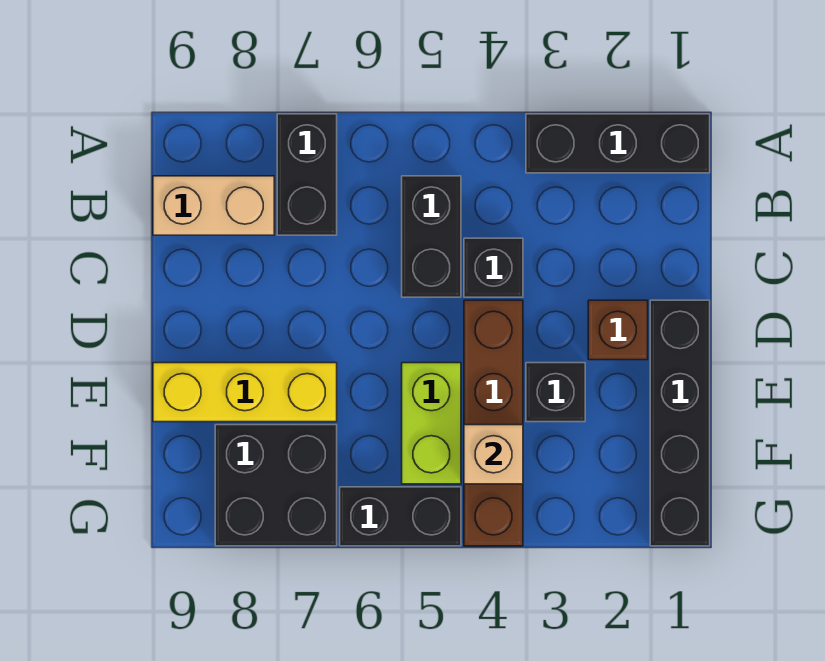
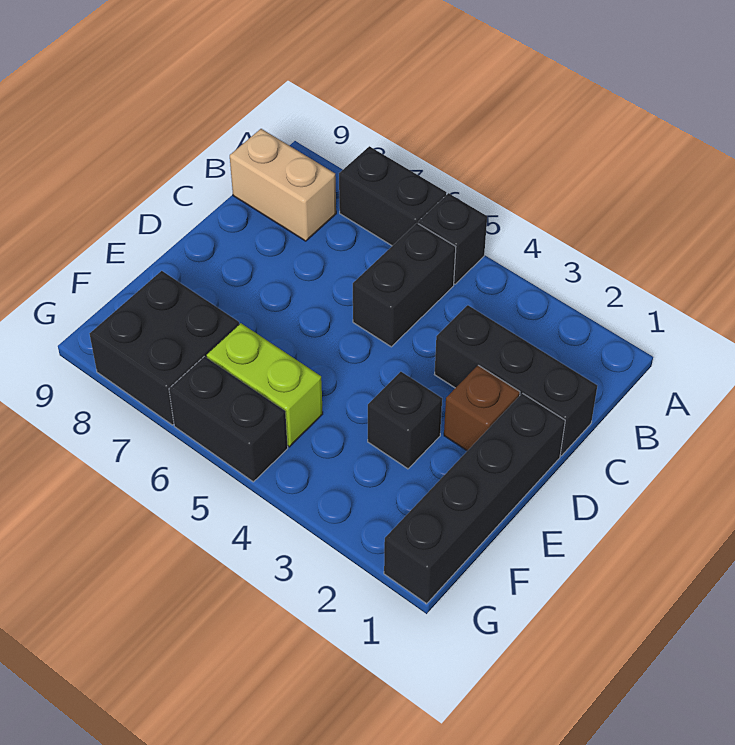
black brick A1:A3 level 1 -> black brick C1:C3 level 1
black brick A7:B7 level 1 -> black brick A6:A7 level 1
black brick C4 level 1 -> black brick A5 level 1
brown brick D4:G4 level 1 -> none
lime brick E5:F5 level 1 -> lime brick F5:F6 level 1
yellow brick E7:E9 level 1 -> none
tan brick F4 level 2 -> none

